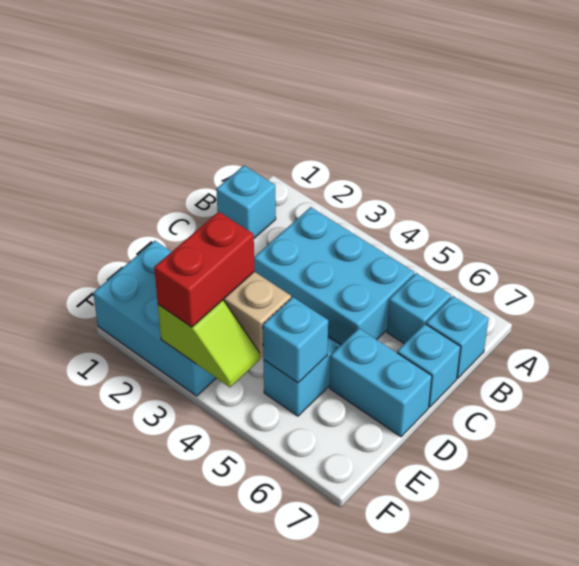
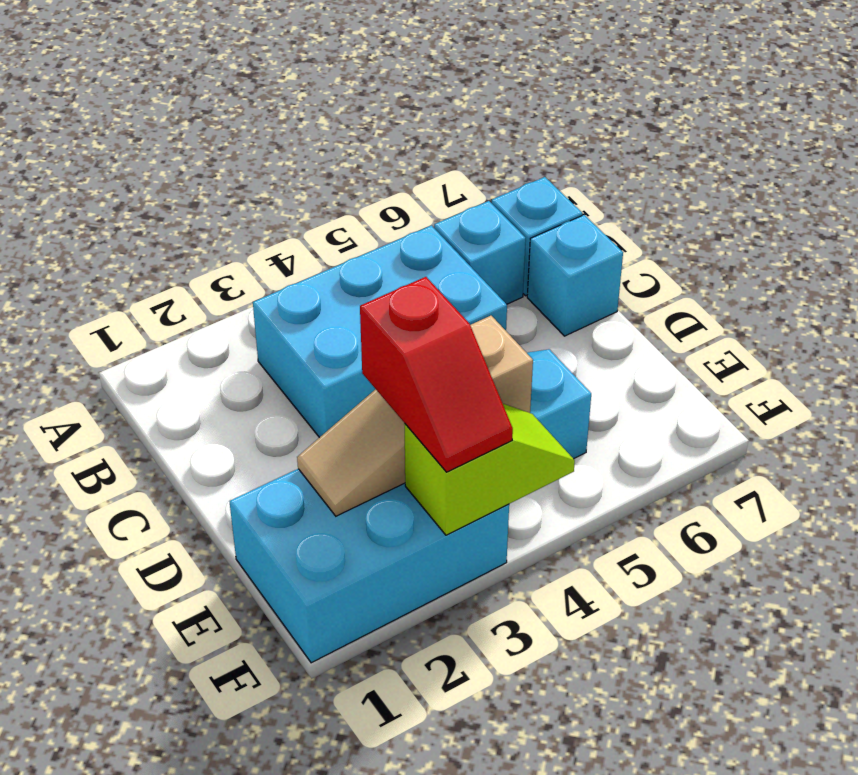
cyan brick B1 level 1 -> none
cyan brick D6:D7 level 1 -> none
red brick E3:F3 level 3 -> red slope E3:F3 level 3 top E
cyan brick E5 level 2 -> none

